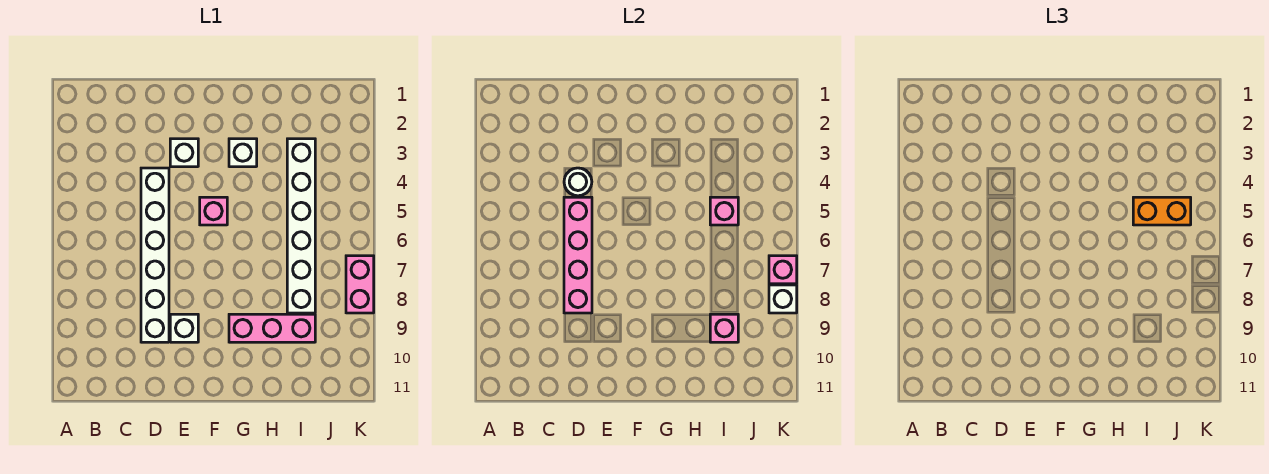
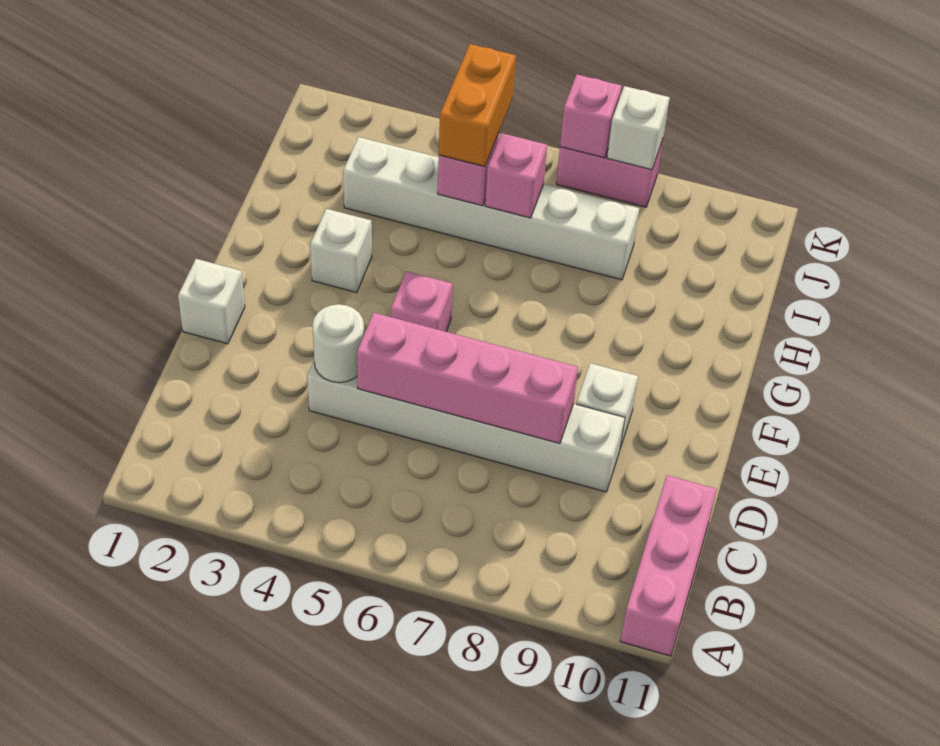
white brick E3 level 1 -> white brick E1 level 1
pink brick G9:I9 level 1 -> pink brick A11:C11 level 1
pink brick I9 level 2 -> pink brick I6 level 2

